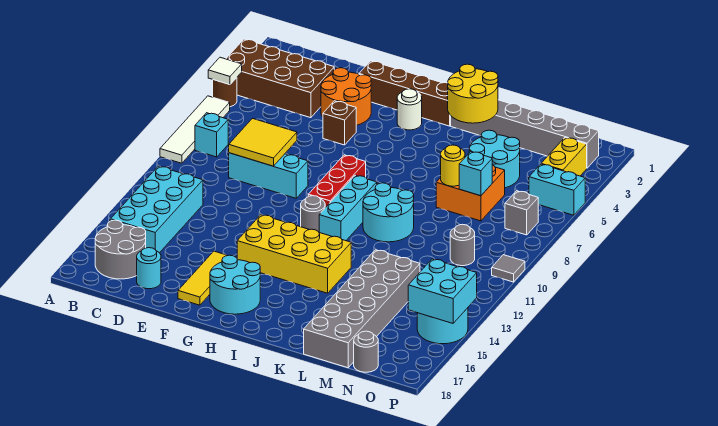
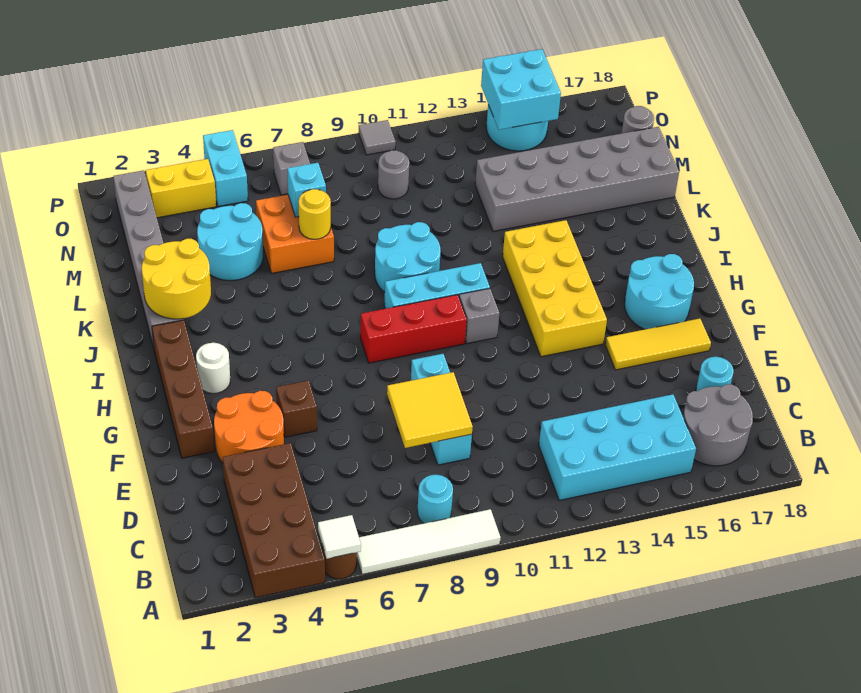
cyan brick B8 level 1 -> cyan round brick B8 level 1
grey round brick H11 level 1 -> grey brick H11 level 1

